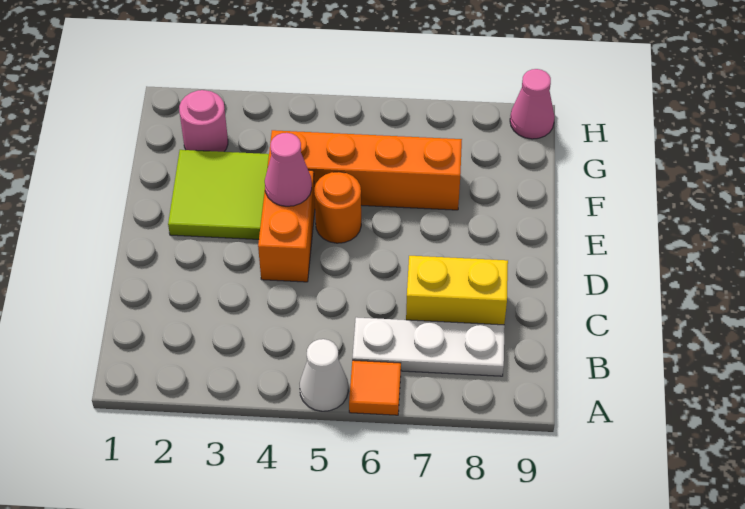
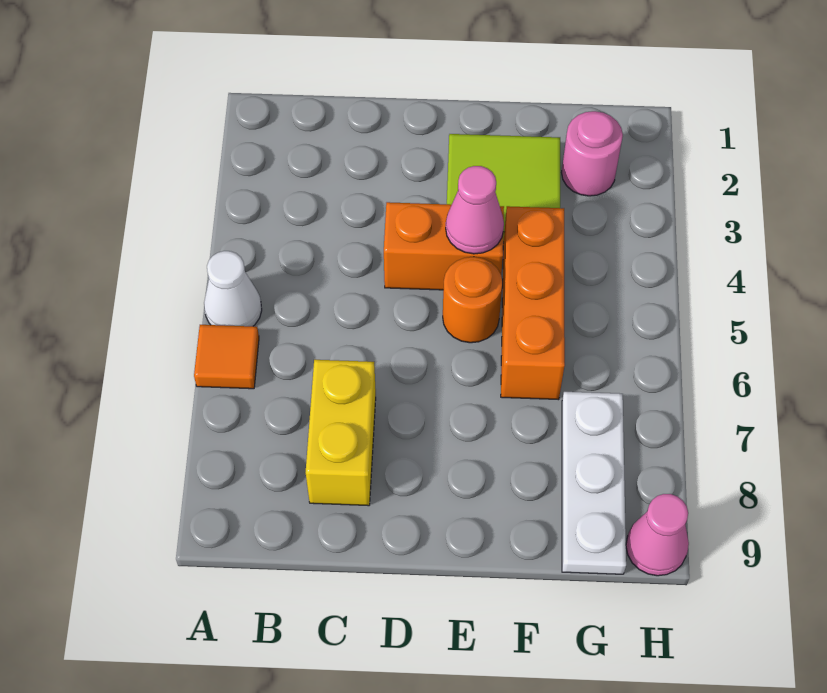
white plate B6:B8 level 1 -> white plate G7:G9 level 1
orange brick F4:F7 level 1 -> orange brick F4:F6 level 1

